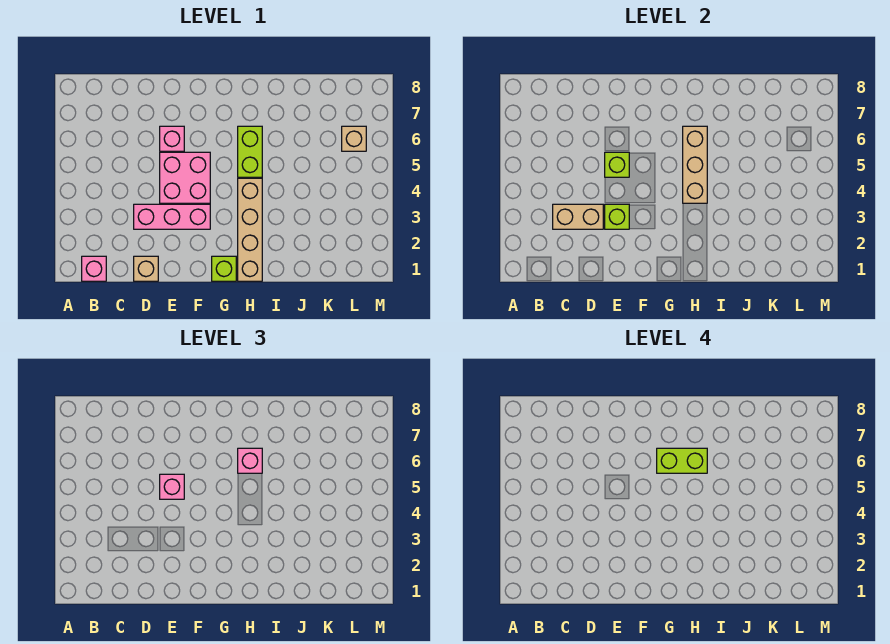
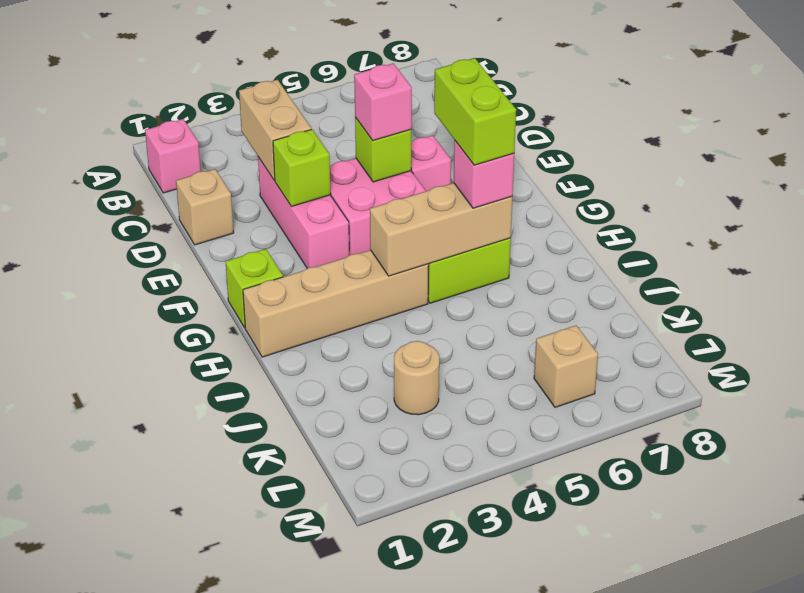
none -> tan round brick K3 level 1

